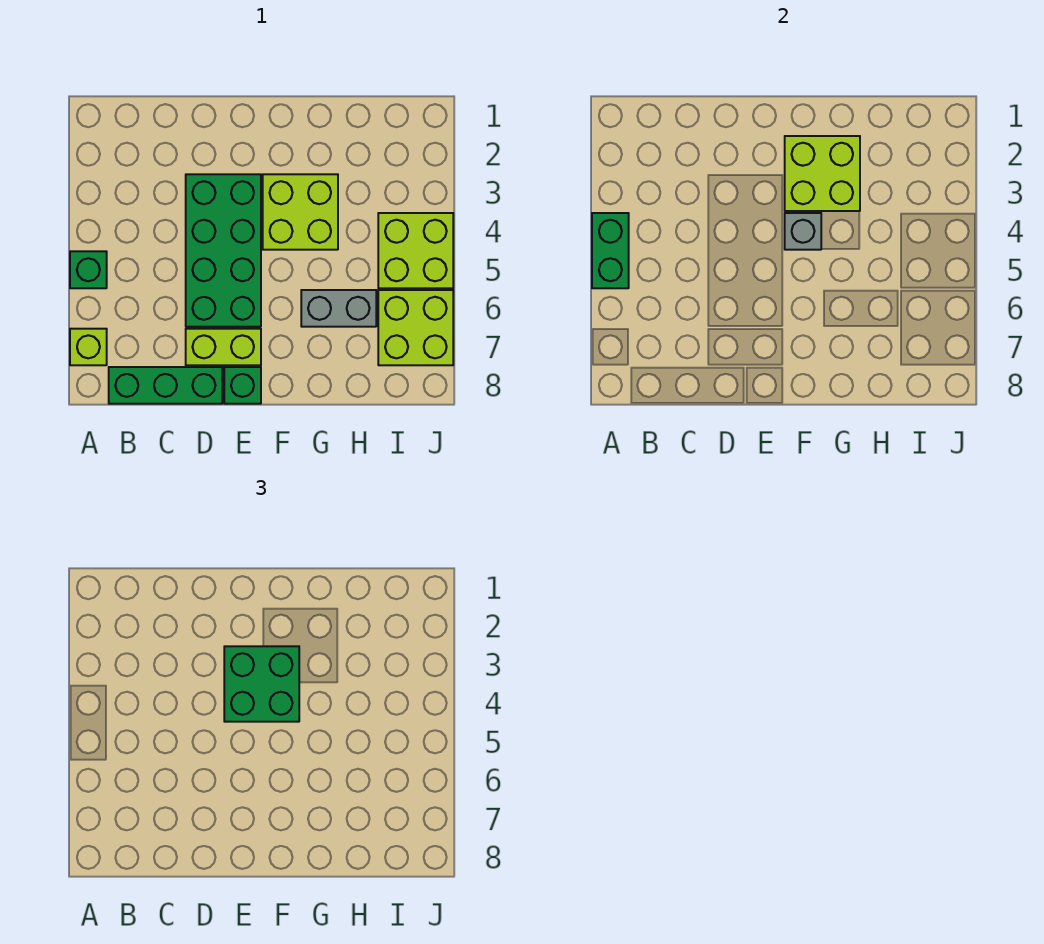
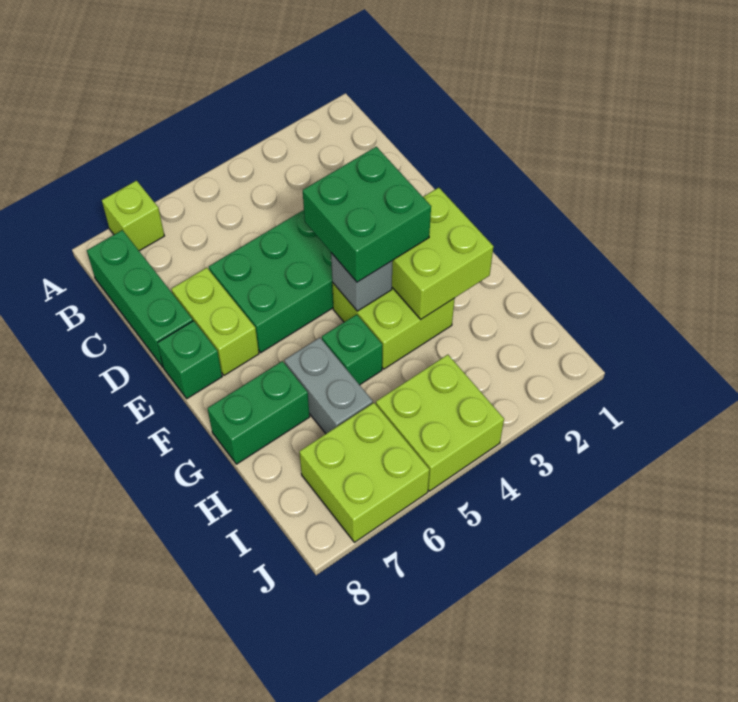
green brick A4:A5 level 2 -> green brick G7:G8 level 1
green brick A5 level 1 -> green brick G5 level 1

